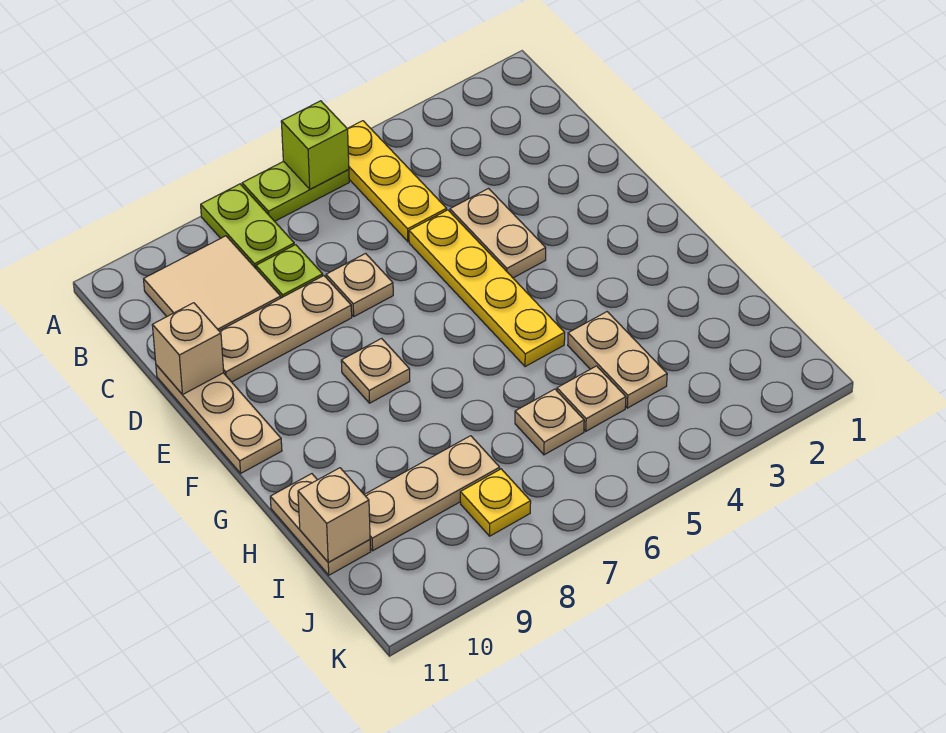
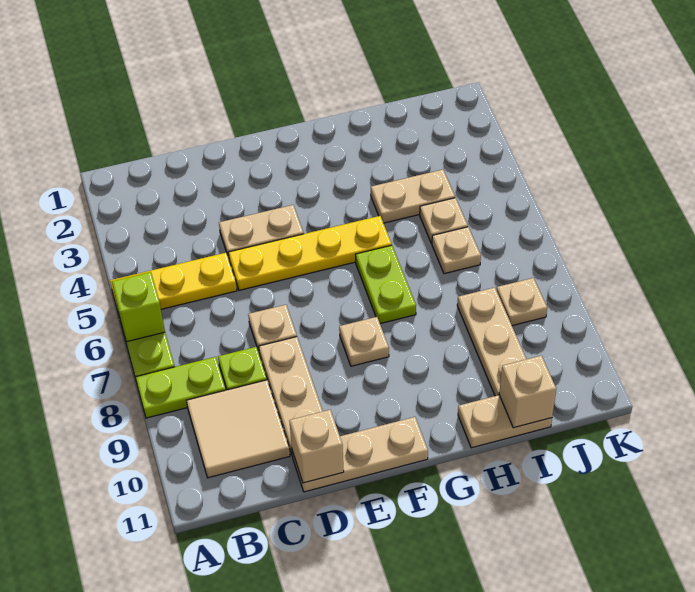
none -> lime plate G6:G7 level 1
yellow plate J8 level 1 -> tan plate J8 level 1

